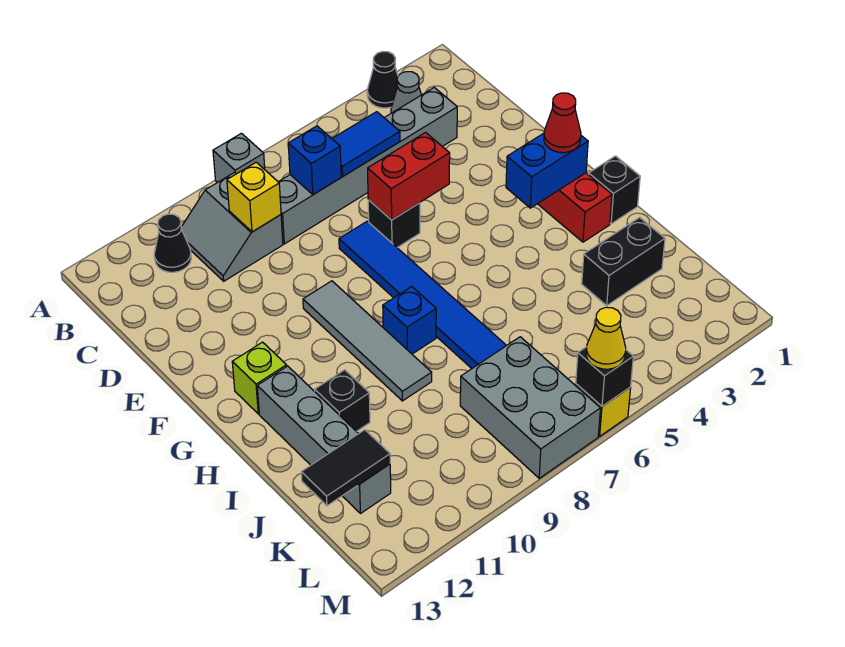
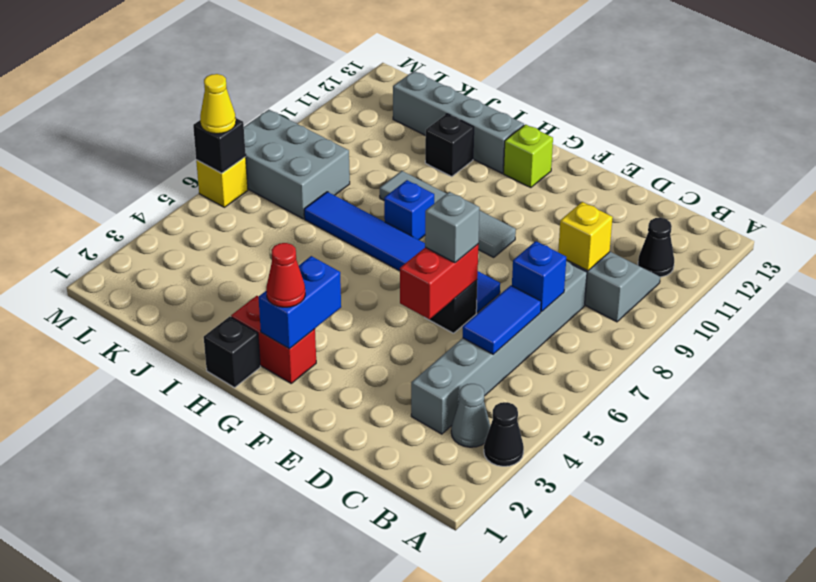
grey brick A8 level 1 -> grey brick E6 level 3
black brick J2:J3 level 1 -> none
black tile K12:K13 level 2 -> none

